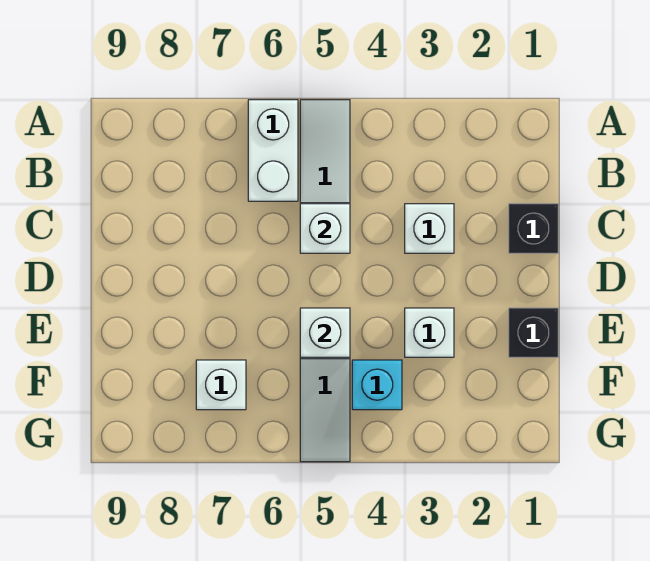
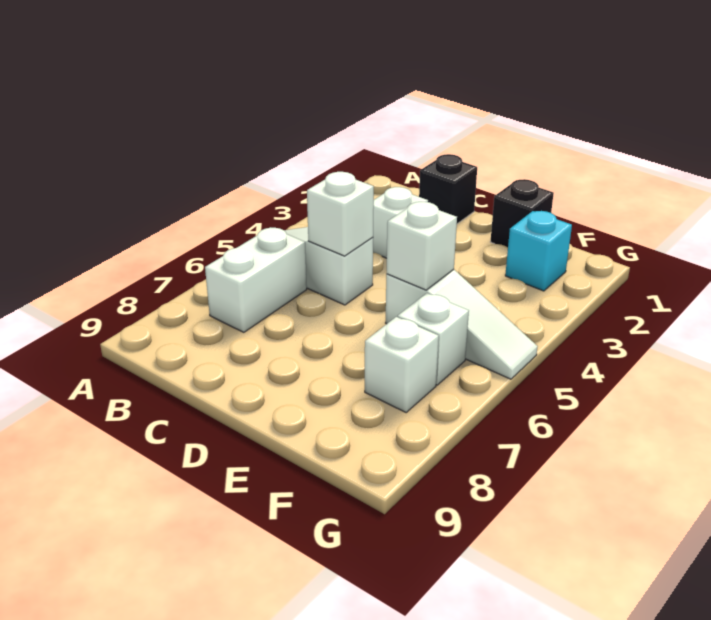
white brick A6:B6 level 1 -> white brick B6:B7 level 1
white brick E3 level 1 -> white brick F6 level 1
cyan brick F4 level 1 -> cyan brick F2 level 1

